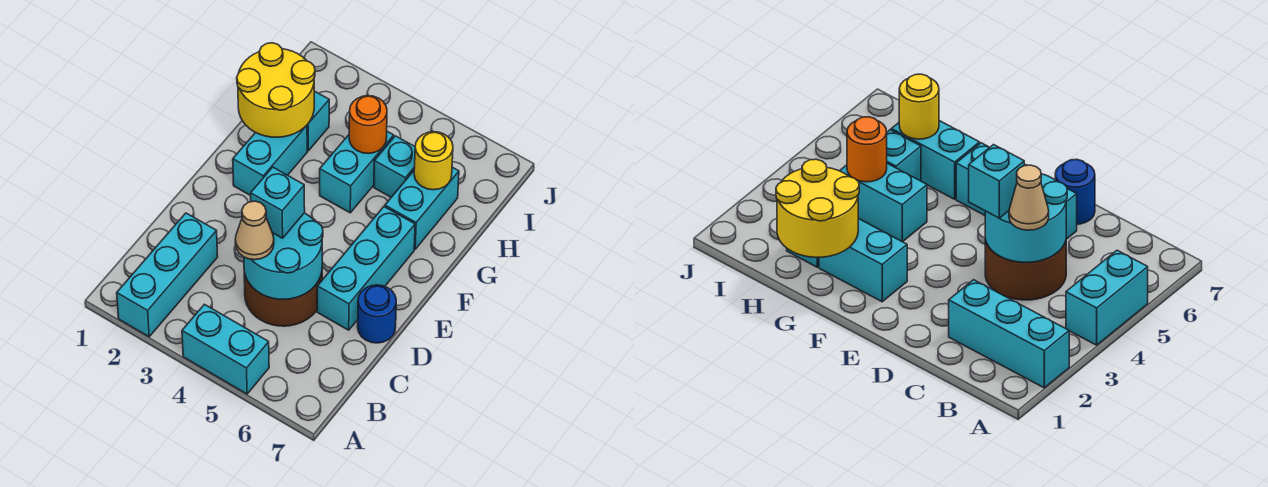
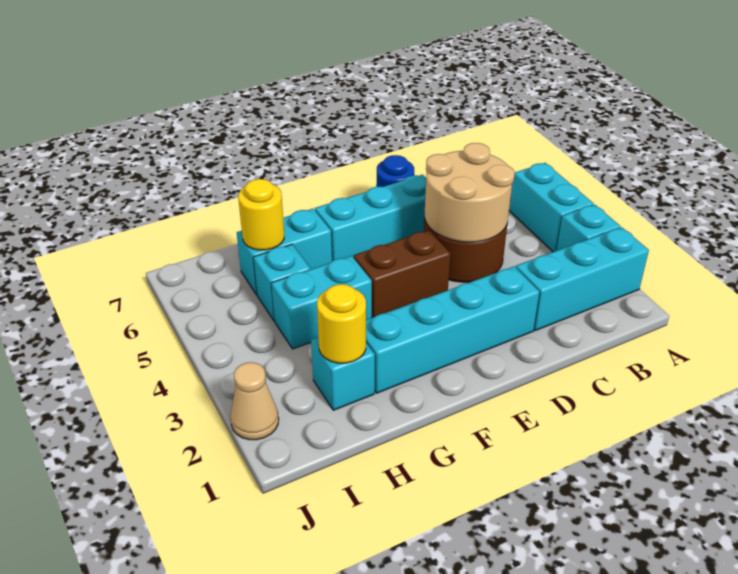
cyan round brick C4:D5 level 2 -> tan round brick C4:D5 level 2
tan cone C4 level 3 -> tan cone J2 level 1
cyan brick D4 level 3 -> cyan brick A3 level 1
none -> brown brick E4:F4 level 1
cyan brick F2:G2 level 1 -> cyan brick D2:G2 level 1
yellow round brick G1:H2 level 2 -> yellow round brick H2 level 2
orange round brick H4 level 2 -> none

